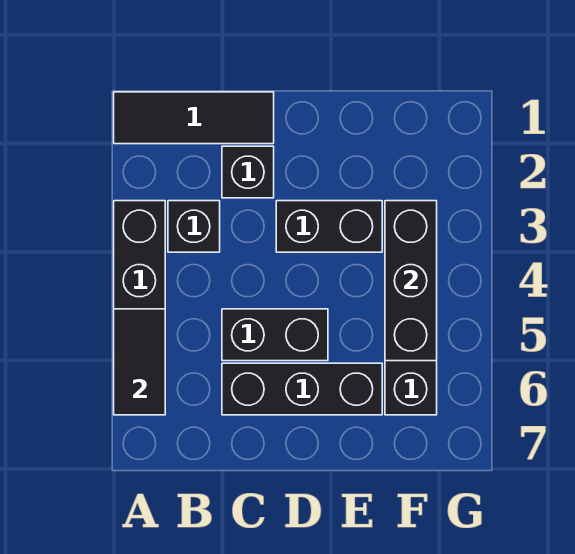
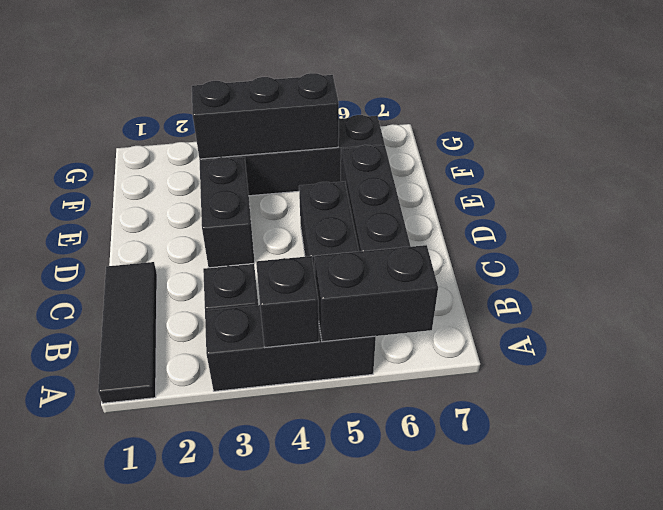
black tile A5:A6 level 2 -> black brick A5:A6 level 2
black brick C2 level 1 -> black brick A4 level 2

